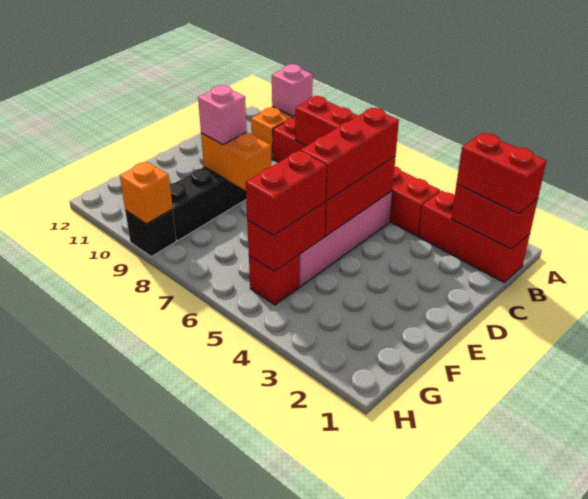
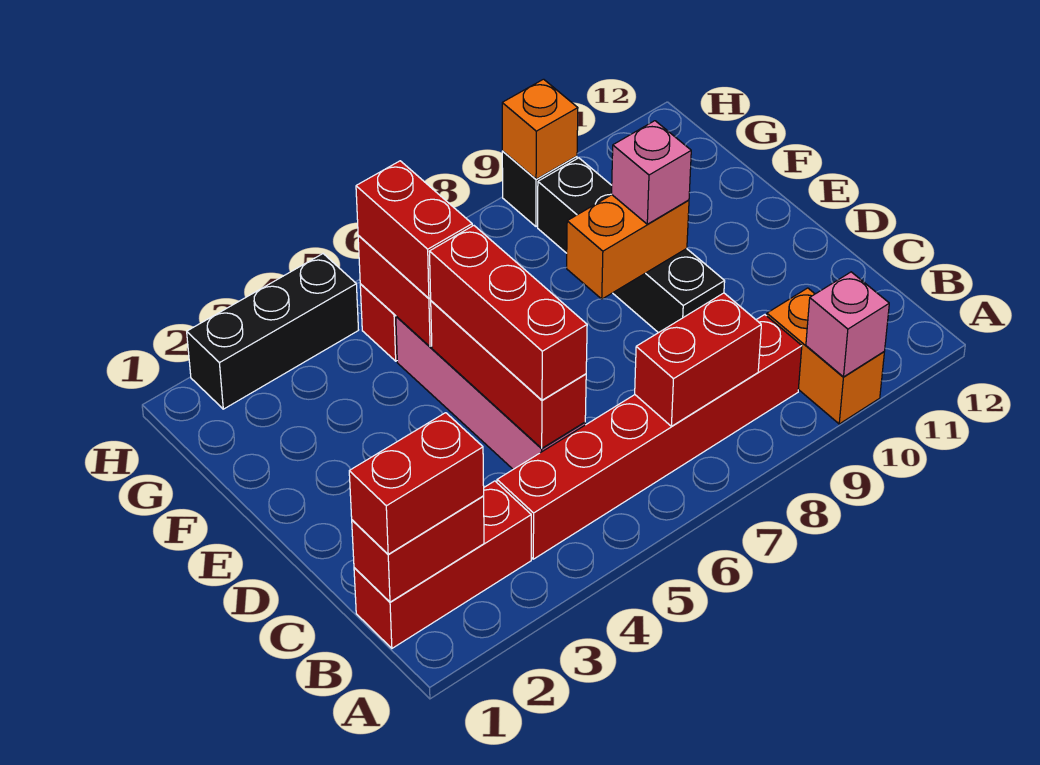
none -> black brick H2:H4 level 1

